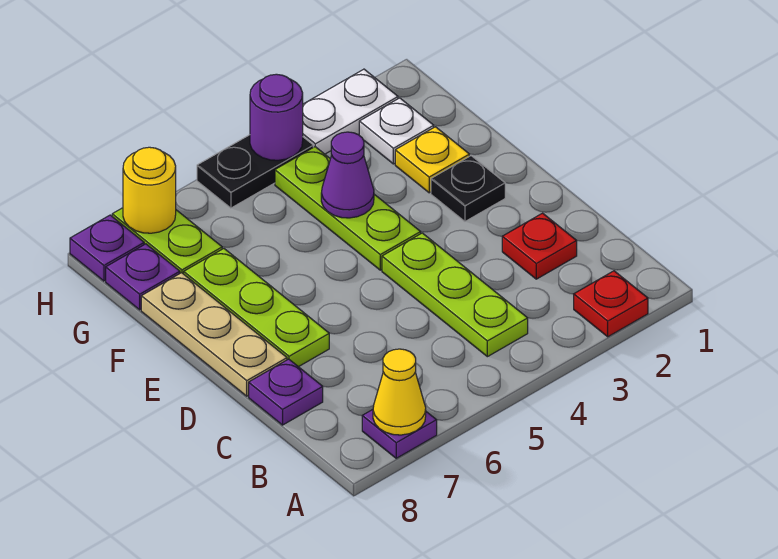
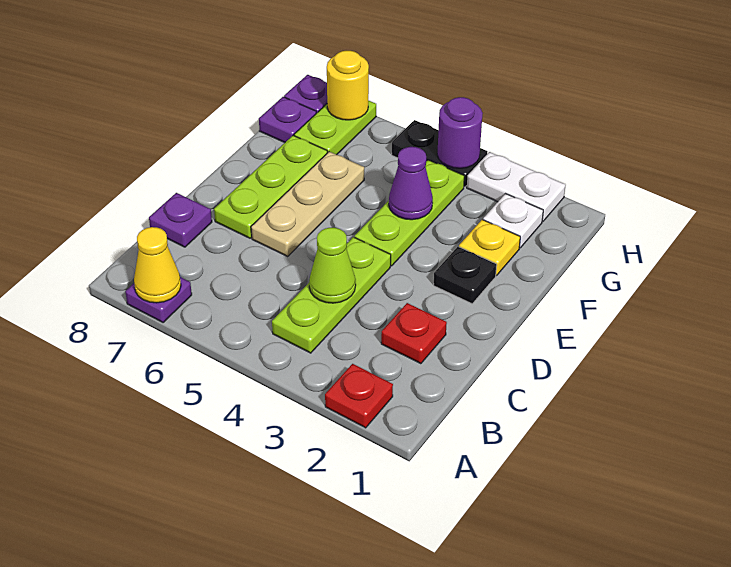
none -> lime cone C4 level 2
tan plate D8:F8 level 1 -> tan plate D6:F6 level 1

